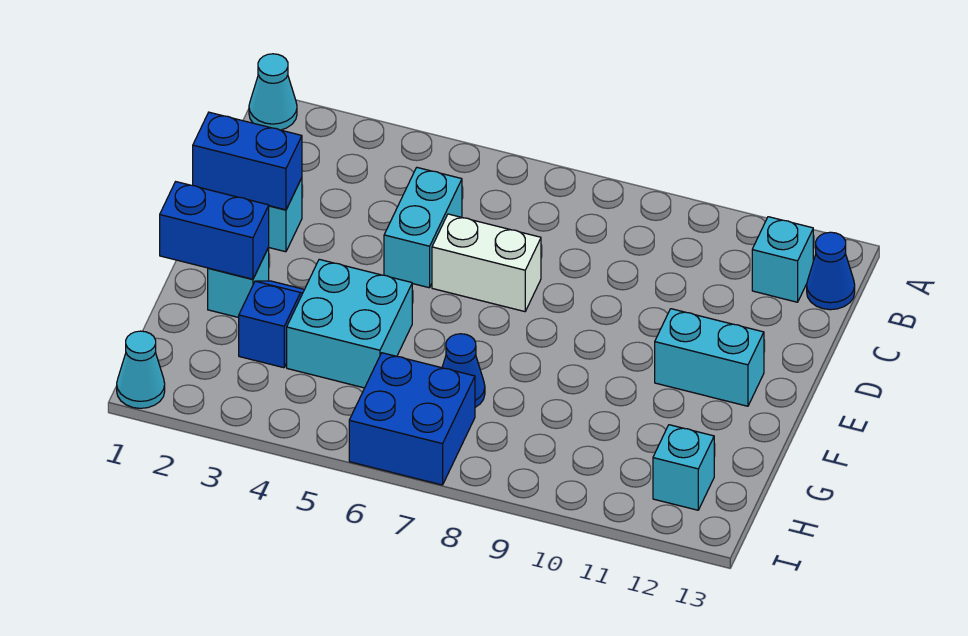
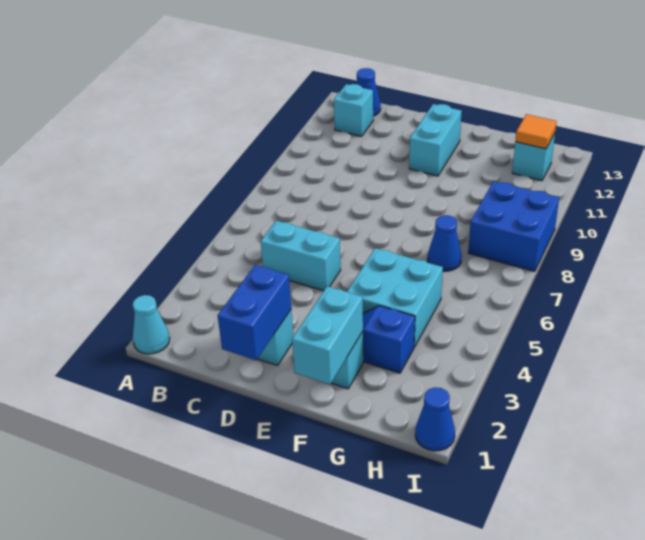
white brick D6:D7 level 1 -> none
blue brick F1:F2 level 2 -> cyan brick F1:F2 level 2
blue brick H6:I7 level 1 -> blue brick H8:I9 level 1
none -> orange tile H12 level 2
cyan cone I1 level 1 -> blue cone I1 level 1

